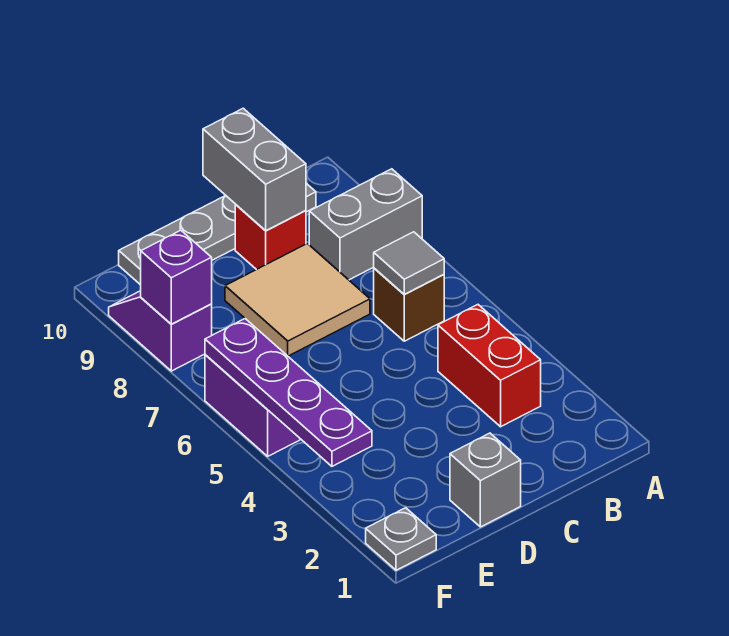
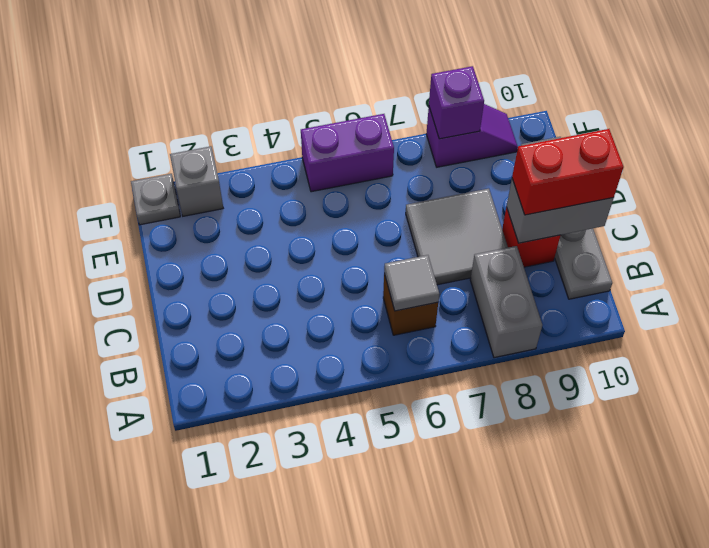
red brick B3:B4 level 1 -> red brick C9:C10 level 3
tan tile C7:D8 level 1 -> grey tile C7:D8 level 1
grey brick D1 level 1 -> grey brick F2 level 1
purple plate F3:F6 level 2 -> none

